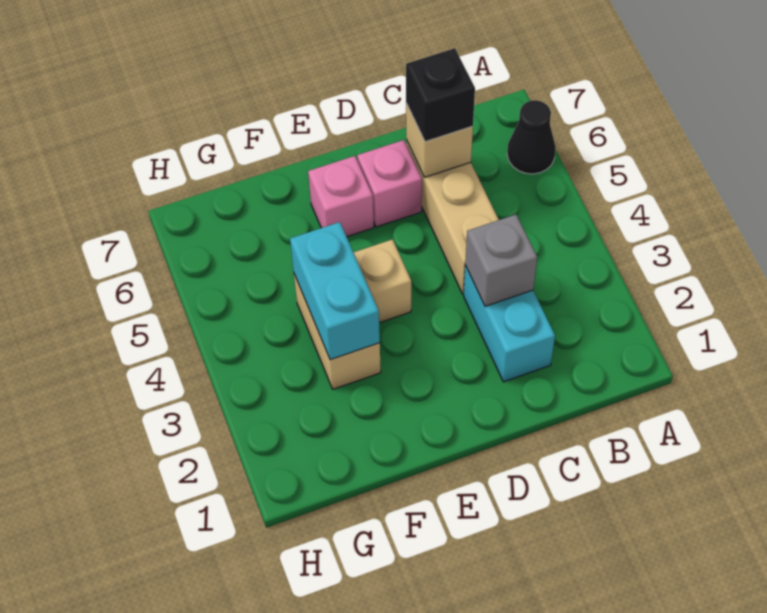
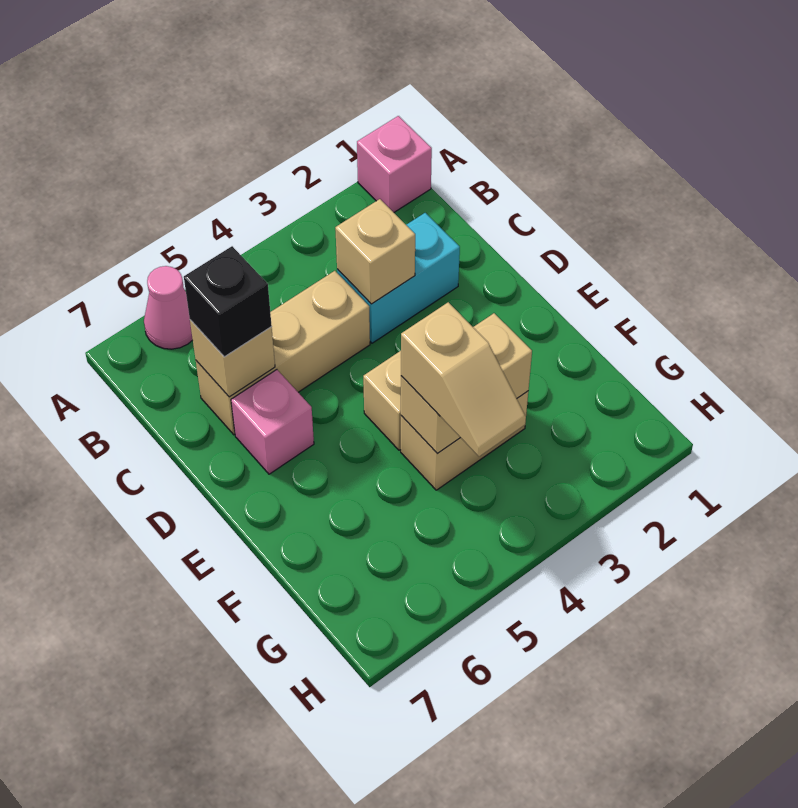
black cone A6 level 1 -> pink cone A6 level 1
grey brick C3 level 2 -> tan brick C3 level 2
pink brick E6 level 1 -> pink brick A1 level 1
cyan brick F3:F4 level 2 -> tan brick F3:F4 level 2
none -> tan slope F4:G4 level 3 top F

